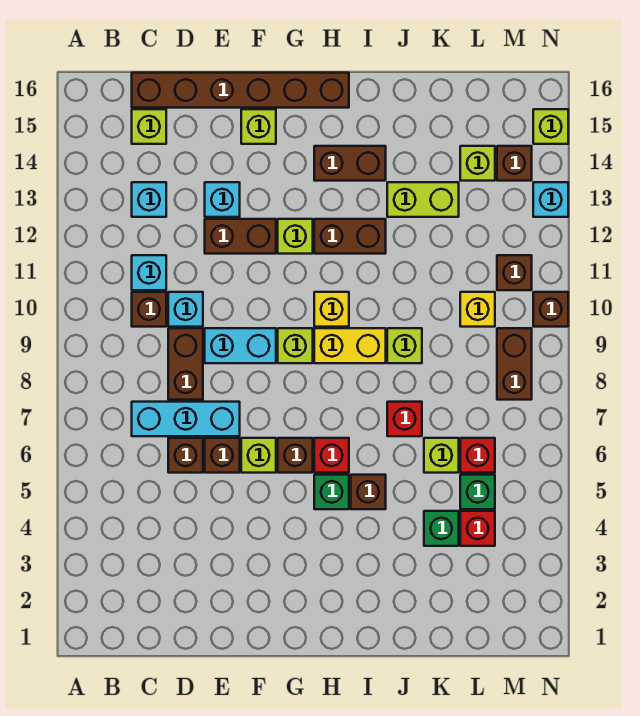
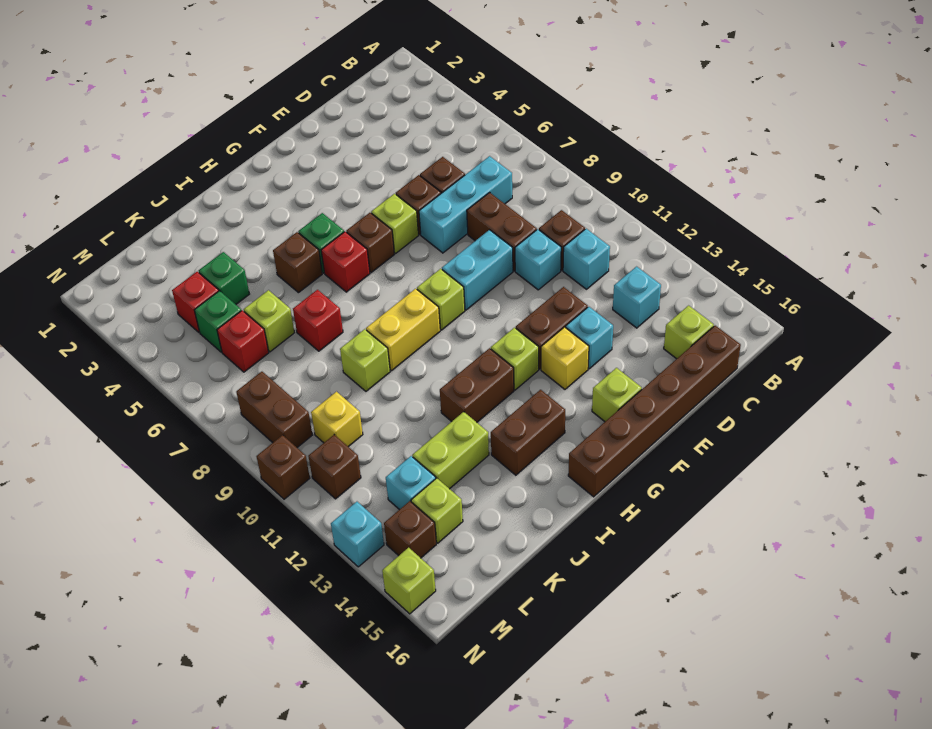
yellow brick H10 level 1 -> yellow brick F13 level 1
none -> cyan brick L13 level 1

